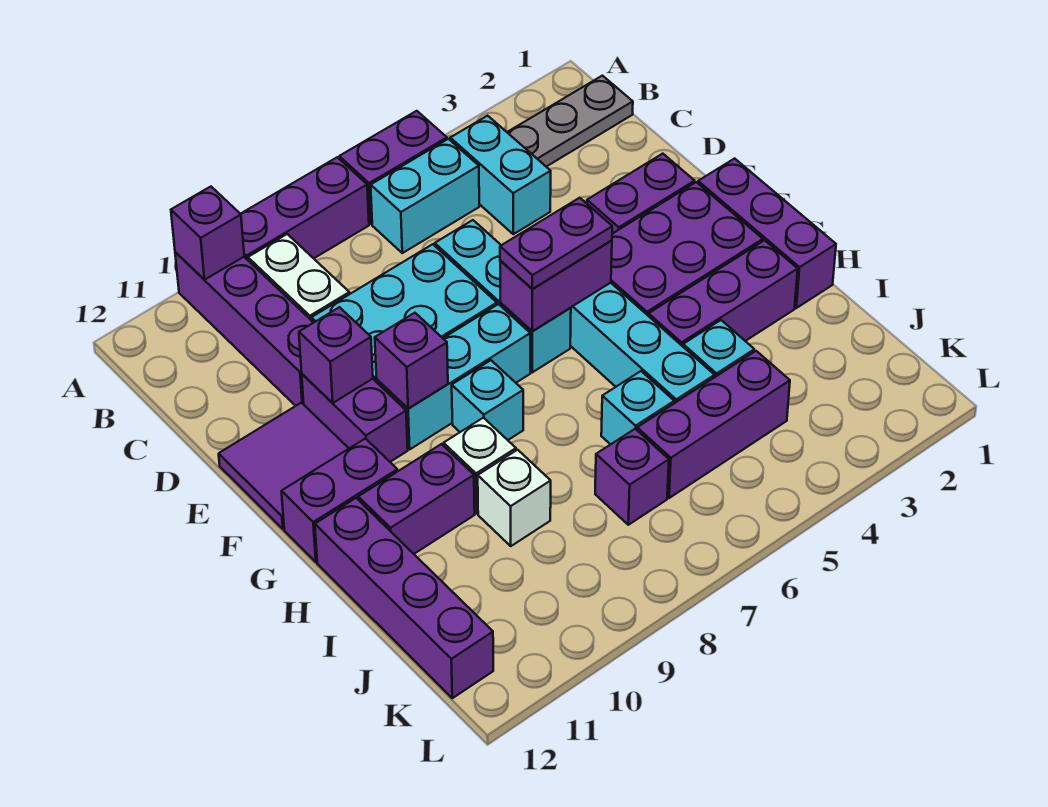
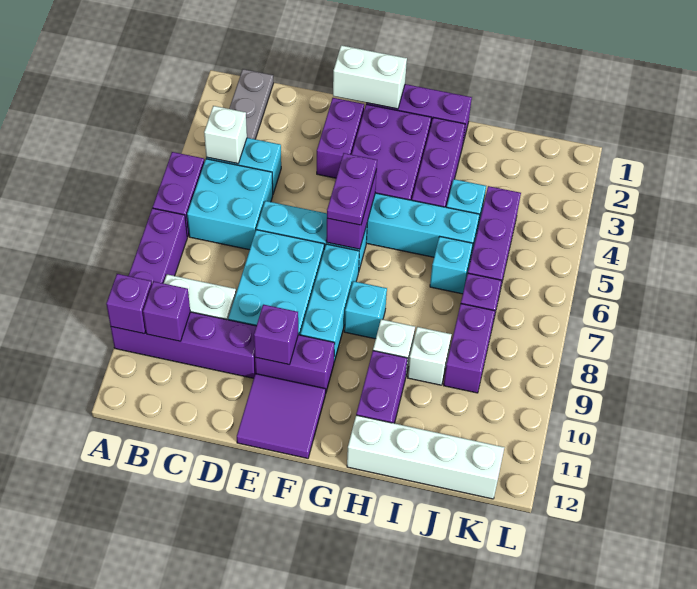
none -> white brick B4 level 2
cyan brick B5:B6 level 1 -> cyan brick B5:C6 level 1
none -> white brick E1:F1 level 2
purple brick F9 level 2 -> purple brick B10 level 2
purple brick G11:G12 level 1 -> purple brick J8:J9 level 1
purple brick H12:K12 level 1 -> white brick H12:K12 level 1

